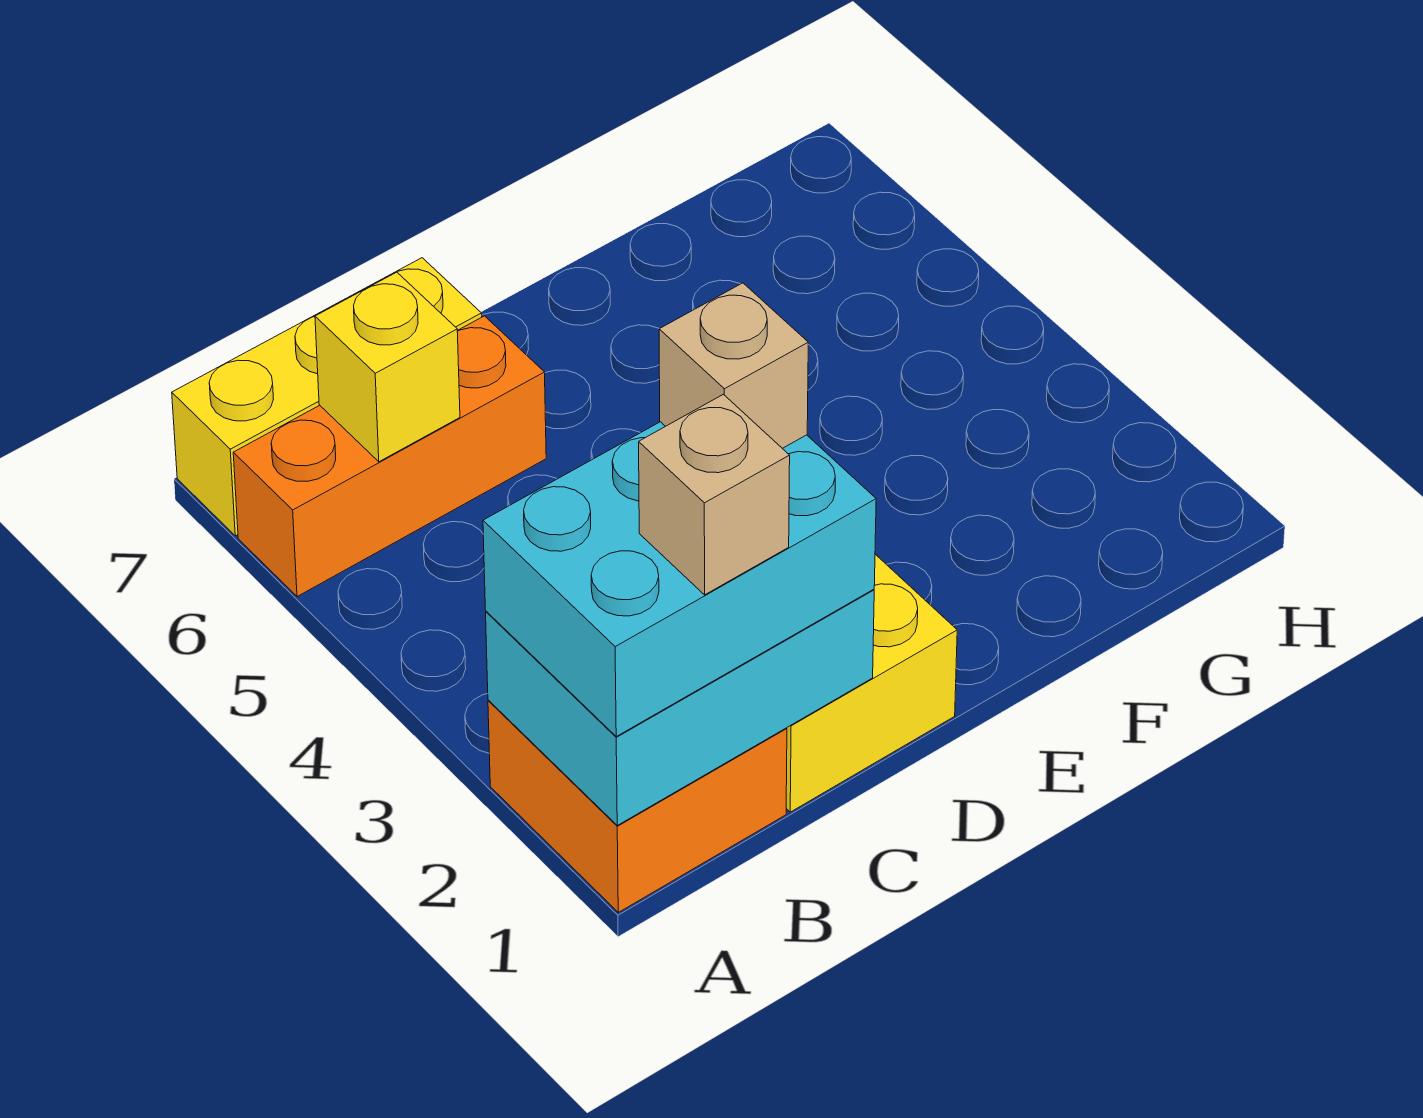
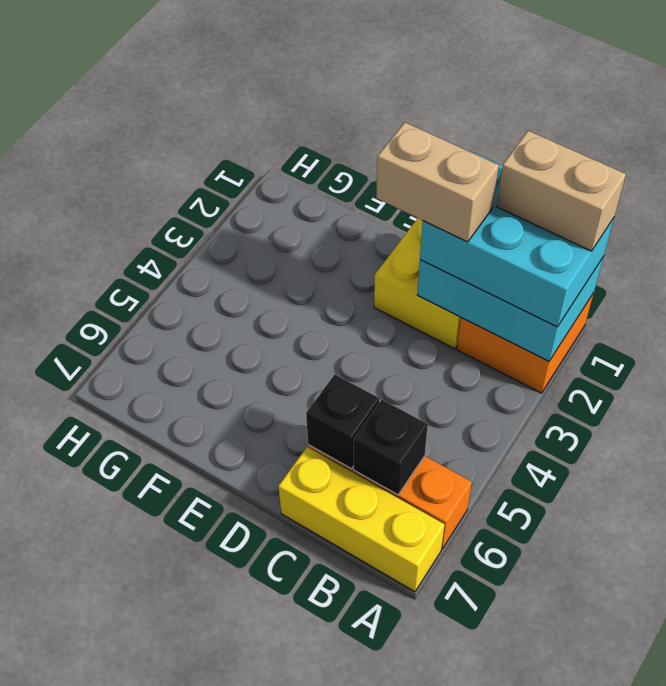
tan brick B1 level 4 -> tan brick A1:B1 level 4
yellow brick B6 level 2 -> black brick B6 level 2
tan brick C2 level 4 -> tan brick C2:D2 level 4
none -> black brick C6 level 2

